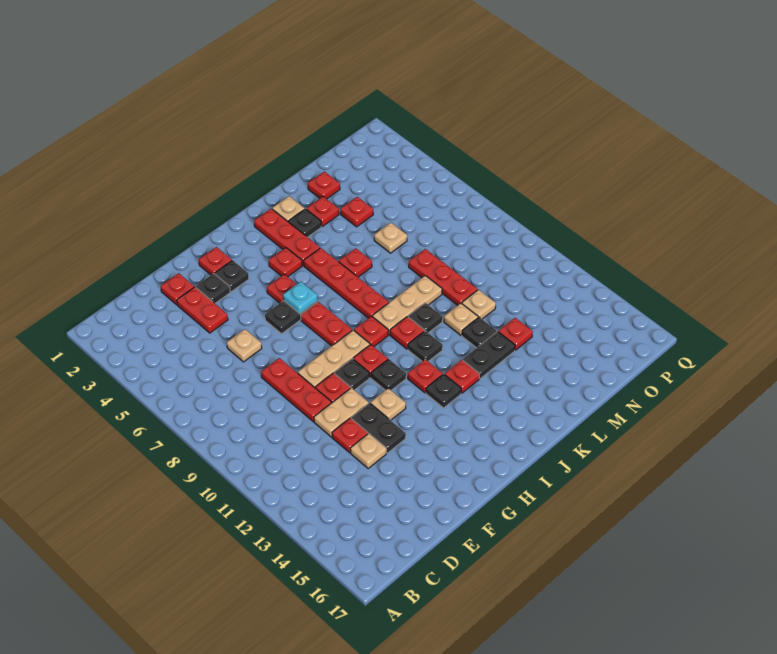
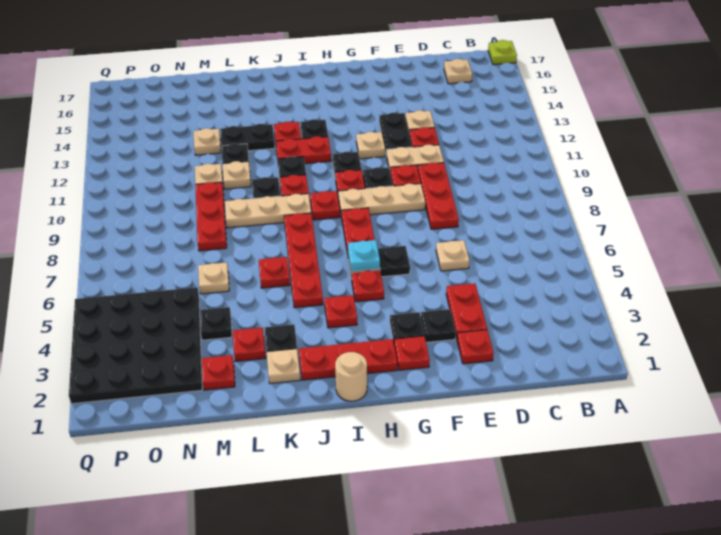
none -> lime plate A17 level 1
none -> tan plate C16 level 1
none -> tan round brick I1 level 1
red plate I12 level 1 -> red plate I12:J12 level 1
red plate J2:J4 level 1 -> red plate H2:J2 level 1
red plate M4 level 1 -> black plate M4 level 1
red plate M13 level 1 -> tan plate M13 level 1
none -> black plate N2:Q5 level 1

